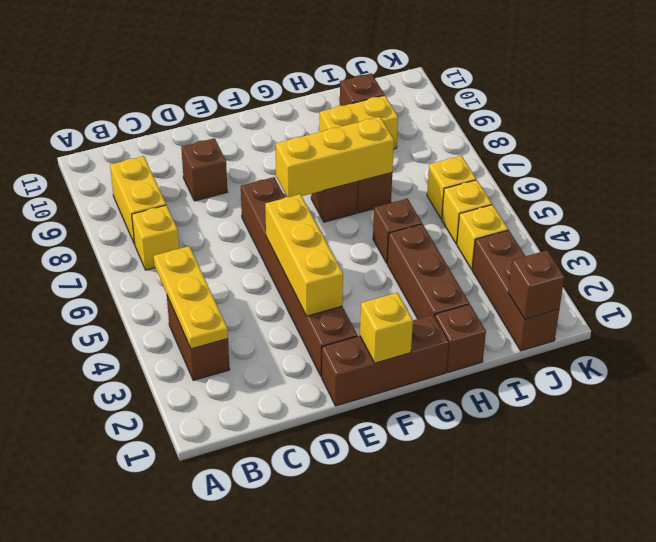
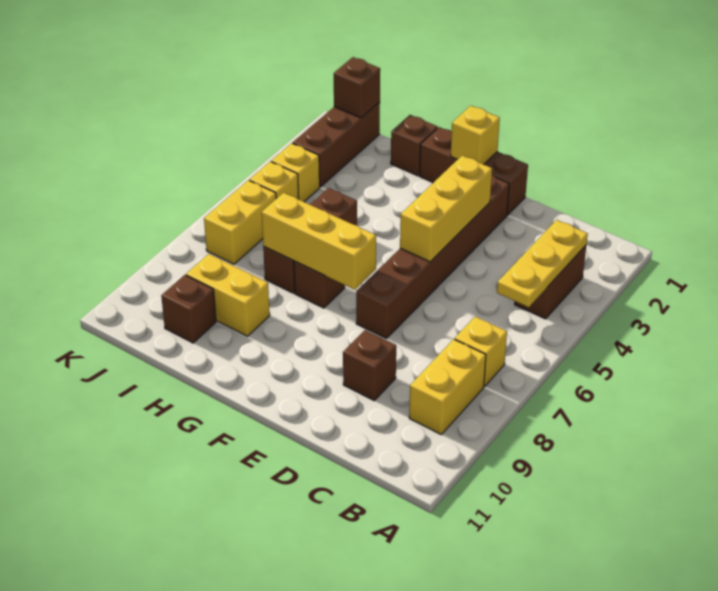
brown brick H2:H4 level 1 -> none
yellow brick J6 level 1 -> yellow brick J6:J7 level 1

